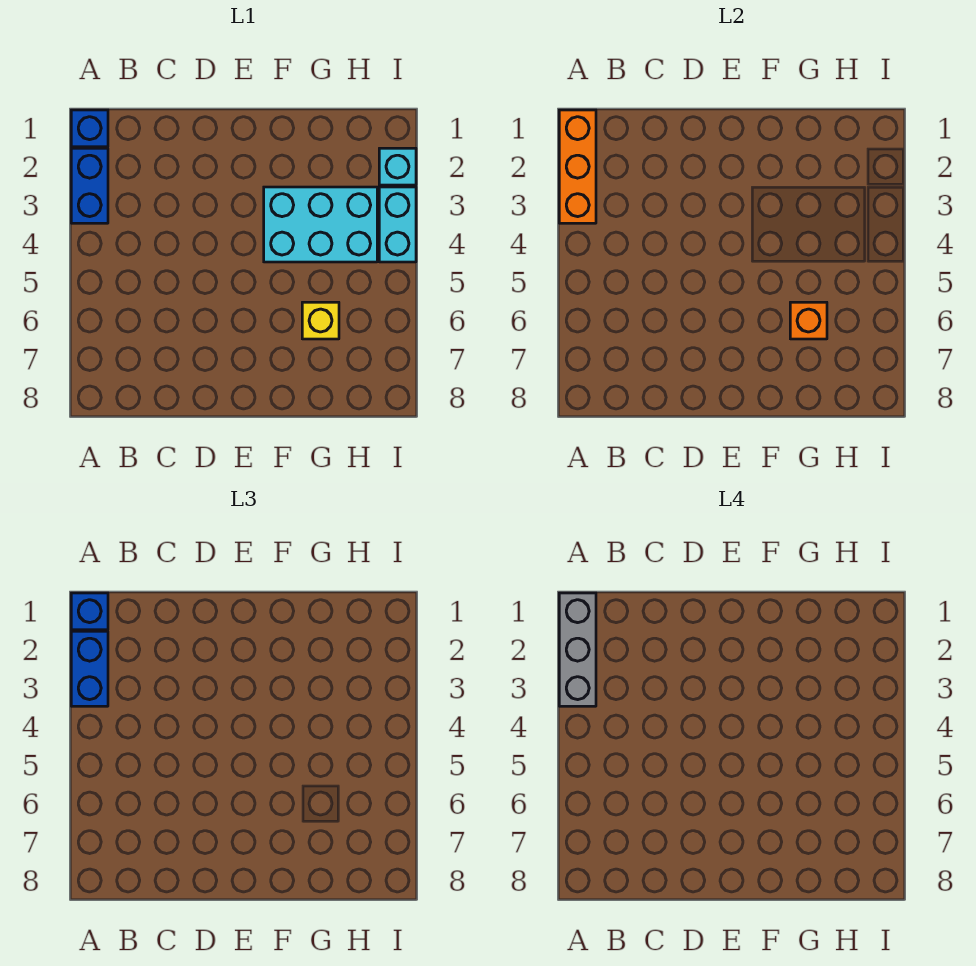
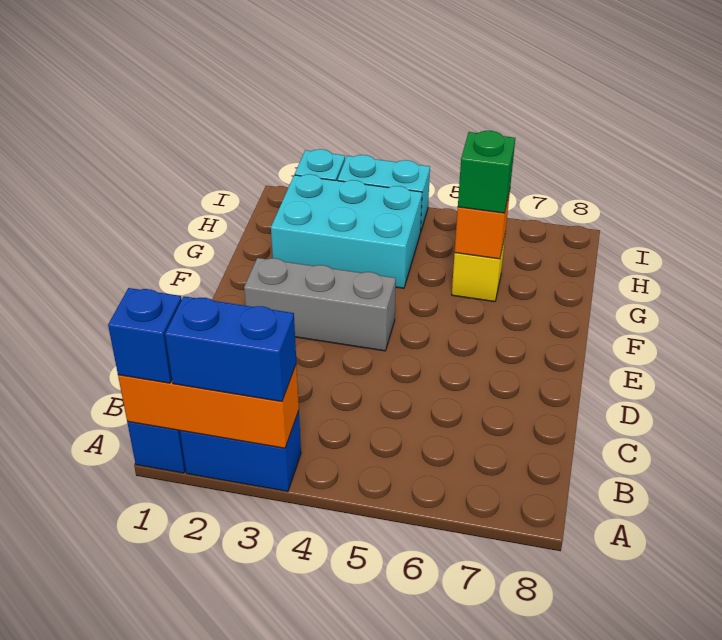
grey brick A1:A3 level 4 -> grey brick E2:E4 level 1
cyan brick F3:H4 level 1 -> cyan brick G2:H4 level 1
none -> green brick G6 level 3

